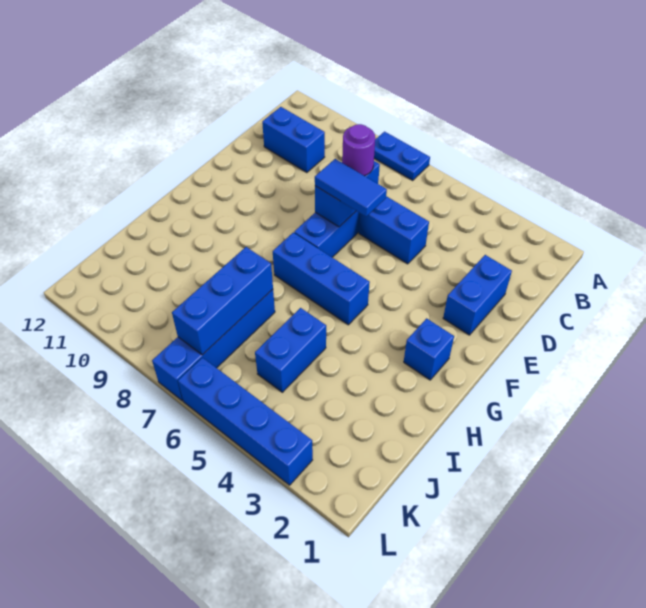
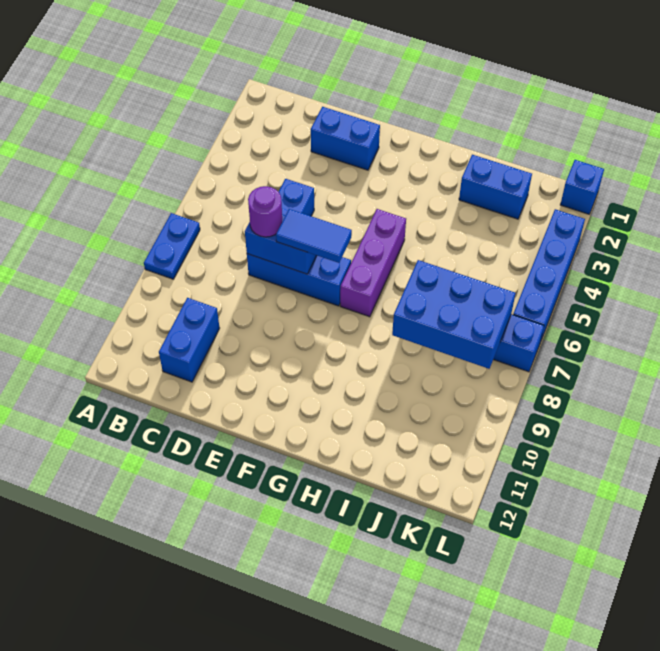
blue tile E6:E7 level 3 -> blue tile E7:F7 level 3
blue brick G2 level 1 -> blue brick L1 level 1
blue brick G5:G7 level 1 -> purple brick G5:G7 level 1
blue brick I5:J5 level 1 -> blue brick I2:J2 level 1
blue brick I7:K7 level 2 -> blue brick I7:K8 level 2

